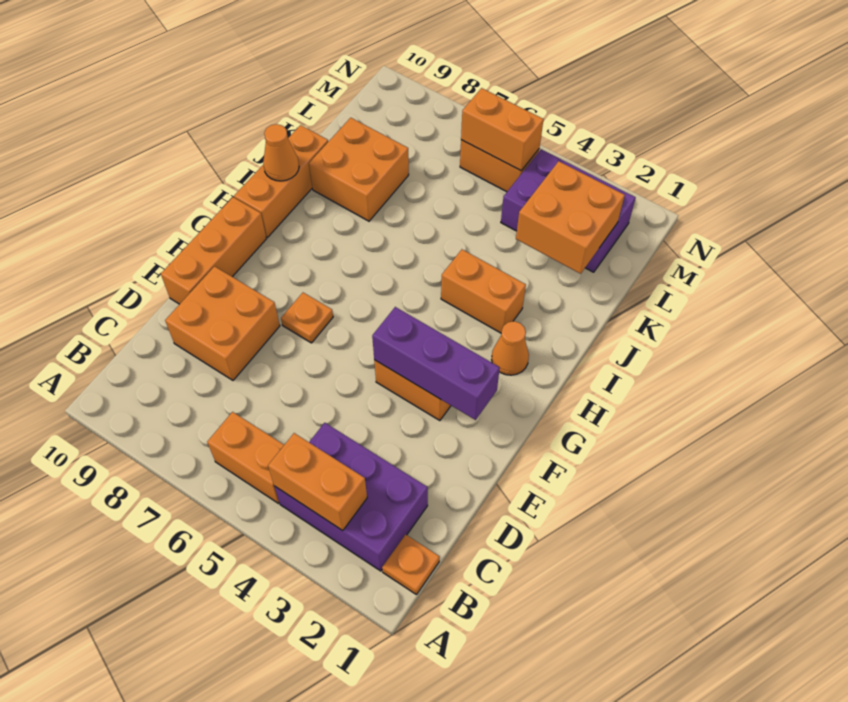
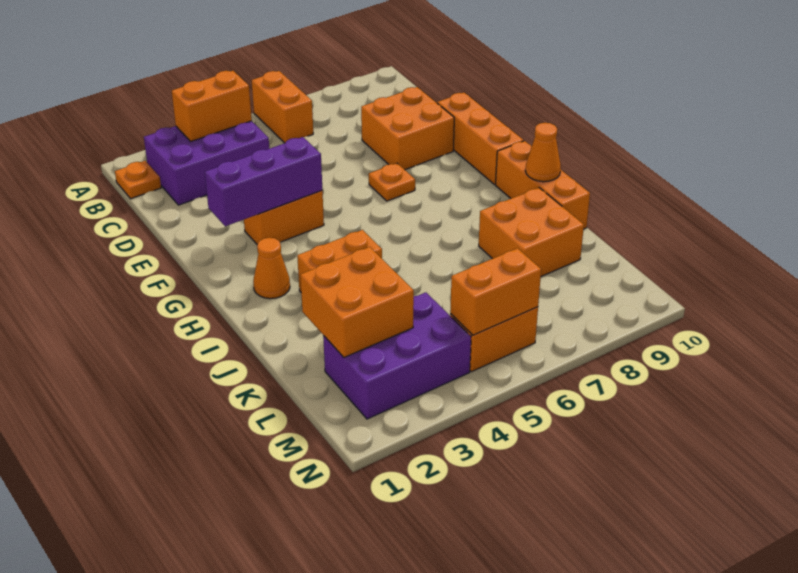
orange brick B5:B6 level 1 -> orange brick A6:B6 level 1

